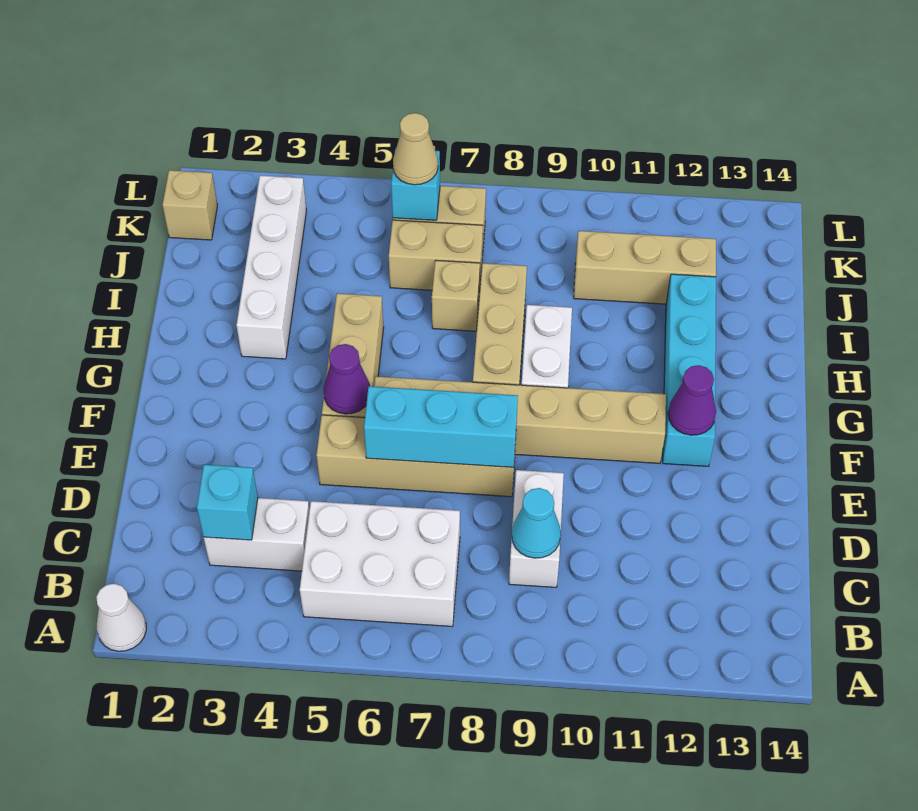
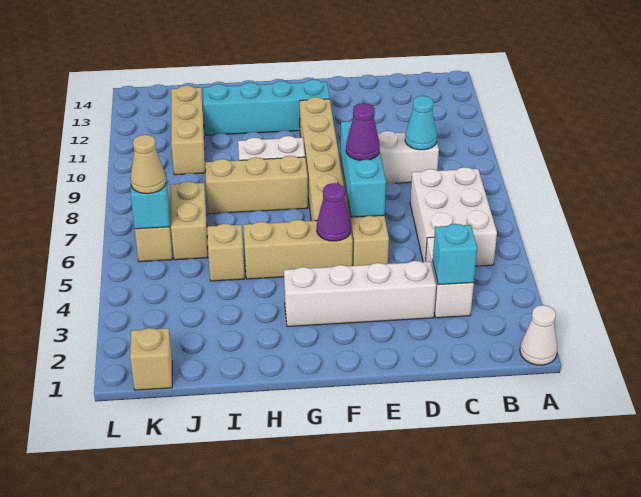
purple cone F12 level 2 -> purple cone E7 level 3
white brick H3:K3 level 1 -> white brick D3:G3 level 1
tan brick I7 level 1 -> tan brick I5 level 1

